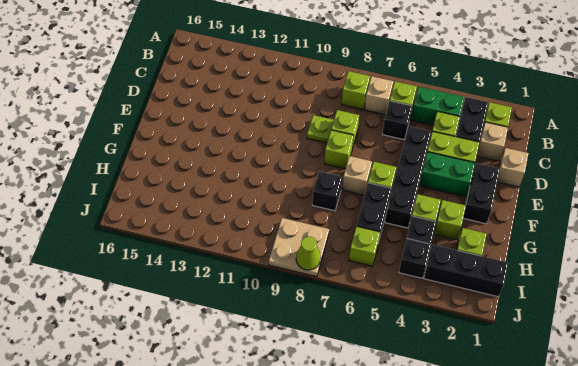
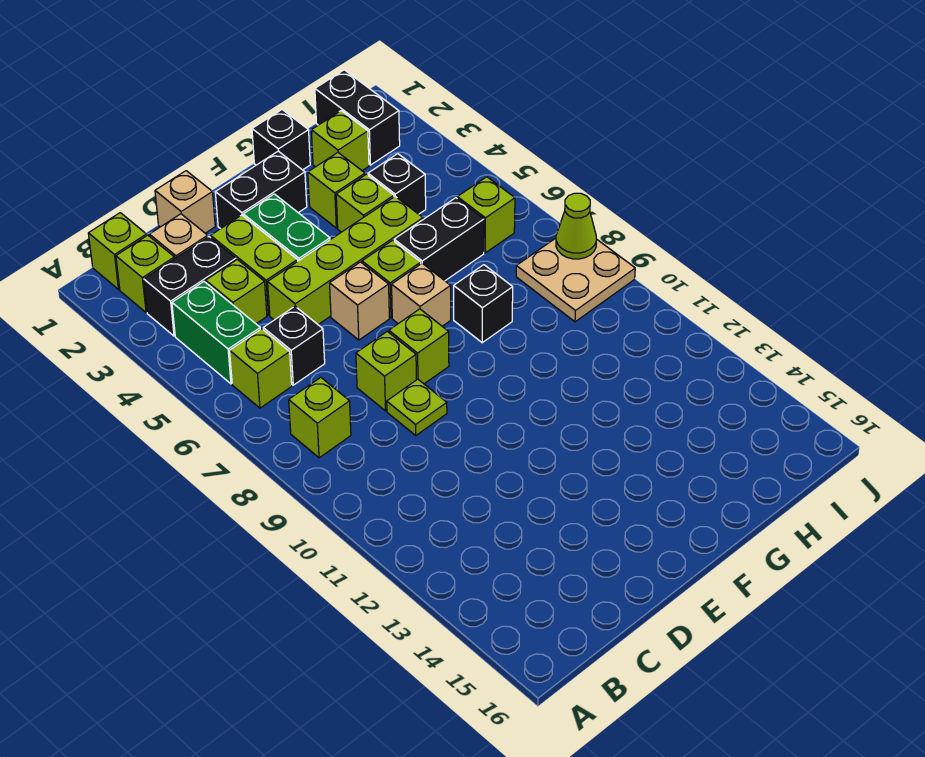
none -> lime brick B1 level 1
tan brick B7 level 1 -> tan brick E6 level 1
black brick D5:G5 level 1 -> lime brick D5:G5 level 1
black brick I1:I3 level 1 -> black brick I1:I2 level 1
black brick I4 level 1 -> black brick G1 level 1

